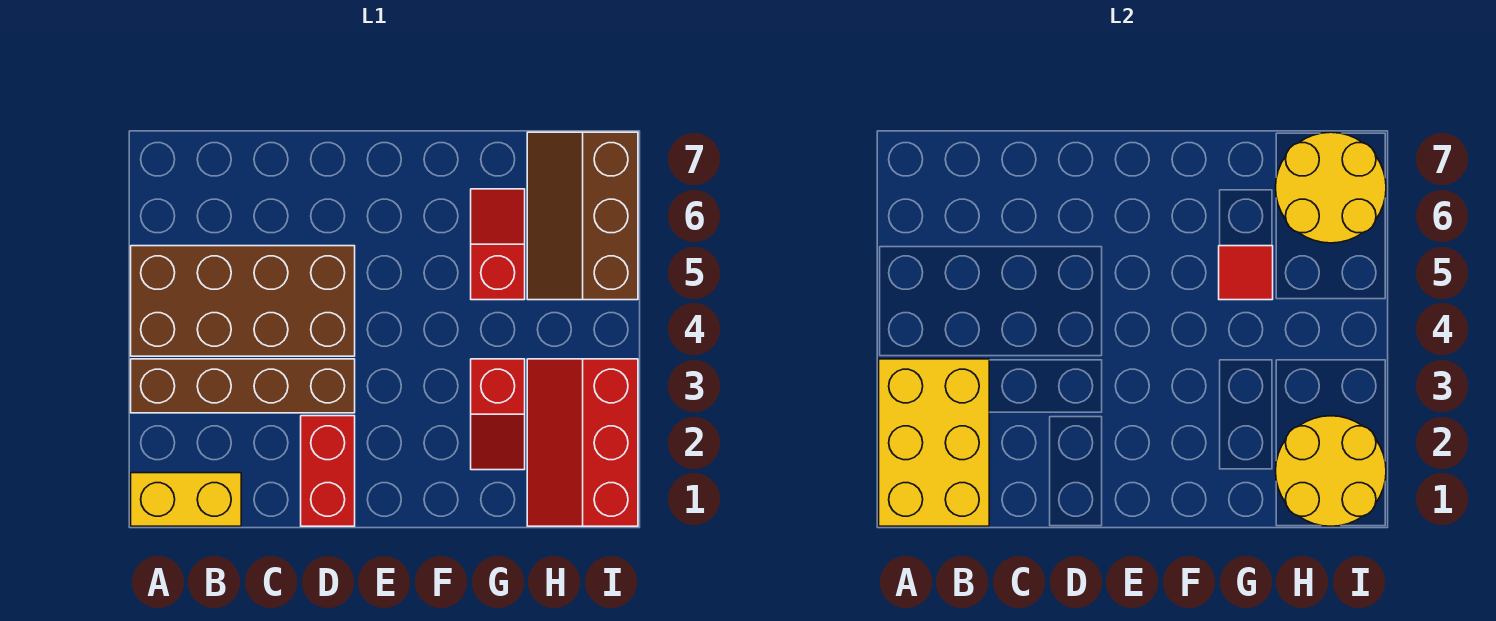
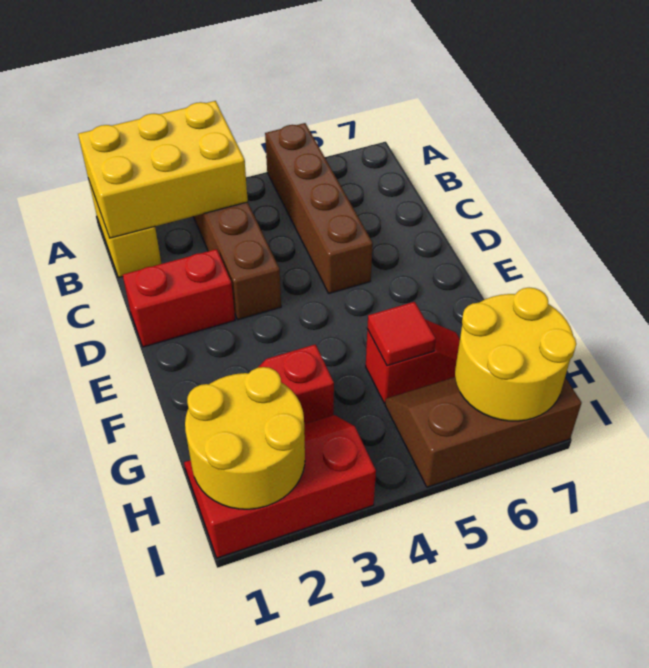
brown brick A4:D5 level 1 -> brown brick A5:D5 level 1

